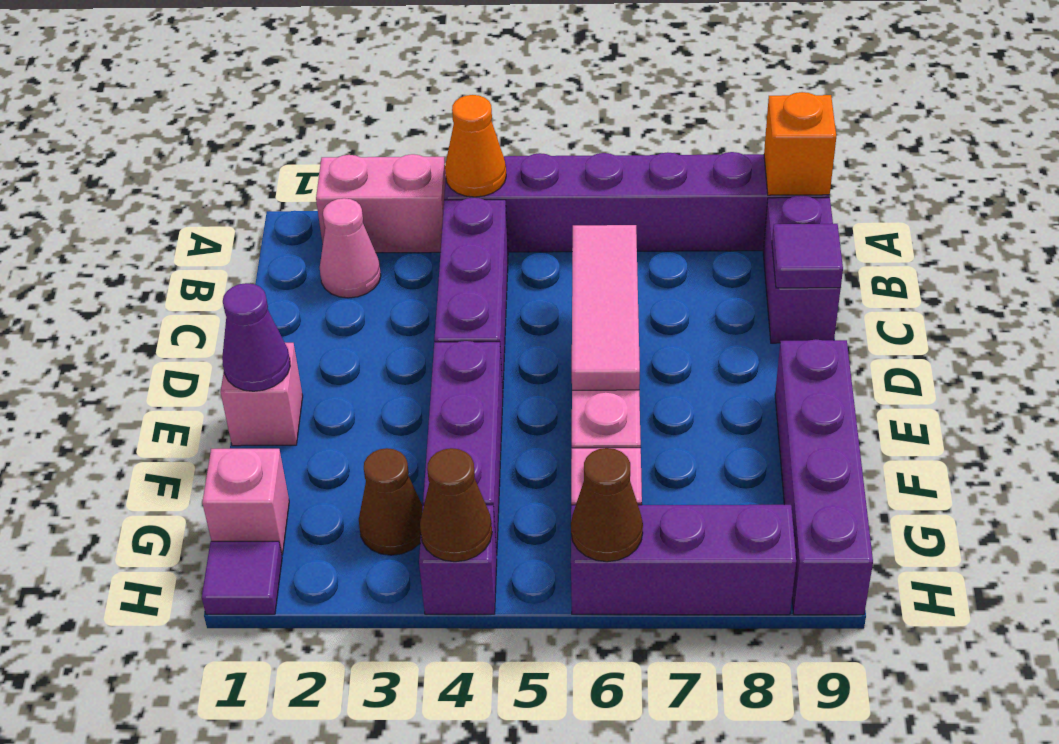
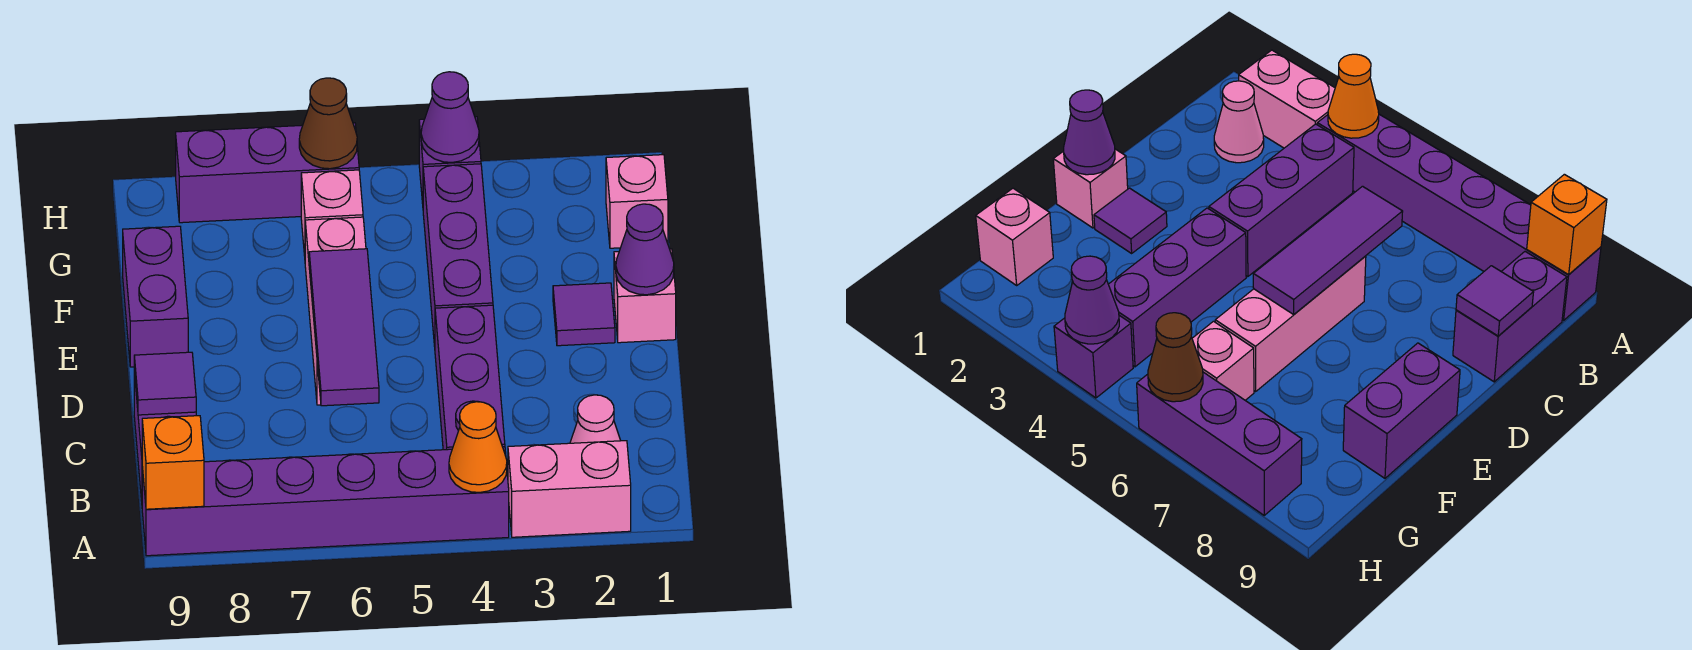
pink tile C6:E6 level 2 -> purple tile C6:E6 level 2
purple brick E9:H9 level 1 -> purple brick E9:F9 level 1
brown cone G3 level 1 -> none
purple tile H1 level 1 -> purple tile E2 level 1
brown cone H4 level 2 -> purple cone H4 level 2

